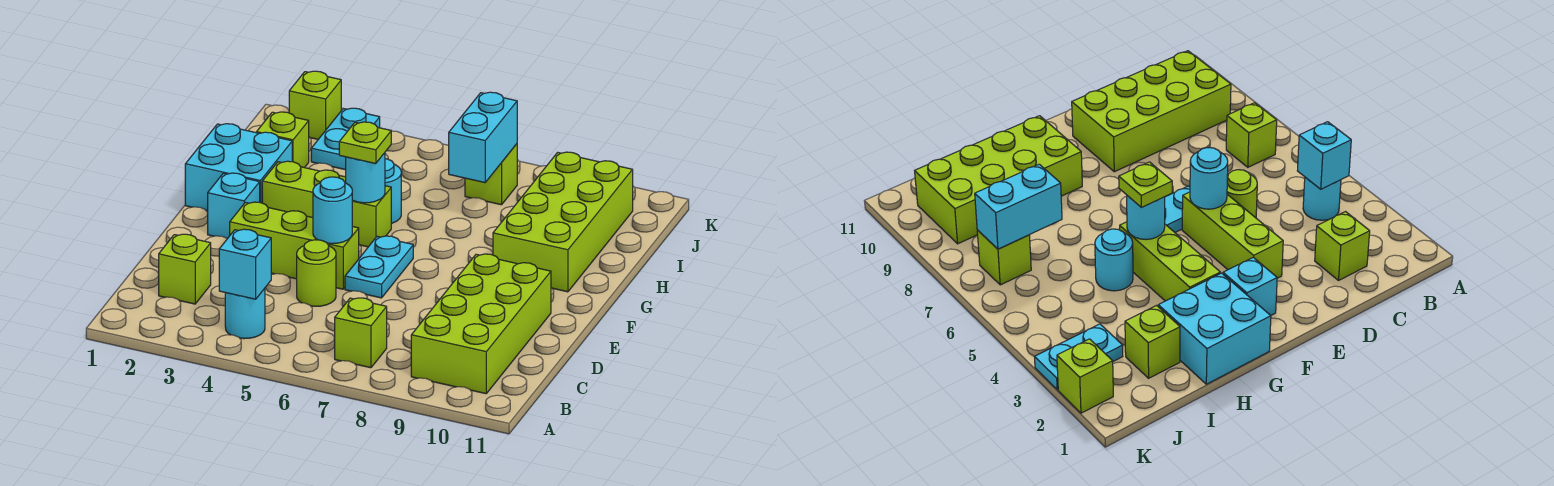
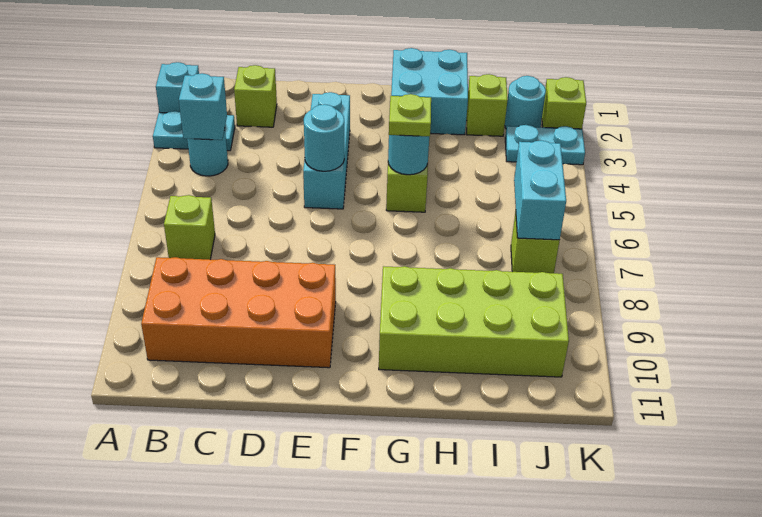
lime brick B9:E10 level 1 -> orange brick B9:E10 level 1
lime round brick D5 level 1 -> none
lime brick E3:E5 level 1 -> cyan brick E3:E5 level 1
cyan plate E6:F6 level 1 -> cyan plate A3:B3 level 1
cyan brick F2 level 1 -> cyan brick A2 level 1
cyan round brick H5 level 1 -> cyan round brick J2 level 1
cyan brick I7:J7 level 2 -> cyan brick J6:J7 level 2

